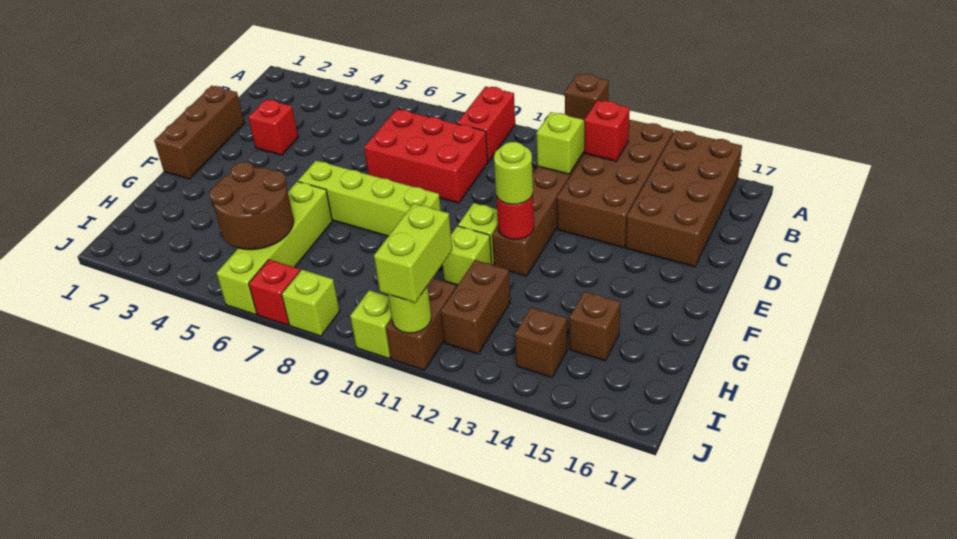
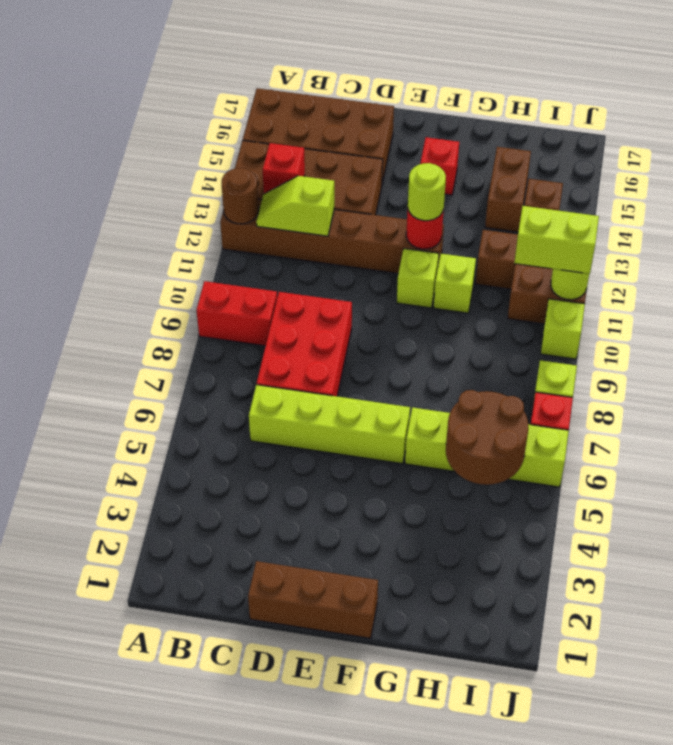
brown brick A12 level 2 -> brown round brick A12 level 2
red brick D3 level 1 -> red brick F15 level 1
lime brick F6:F9 level 1 -> lime brick C6:F6 level 1
brown brick H15 level 1 -> brown brick H14:H15 level 1

